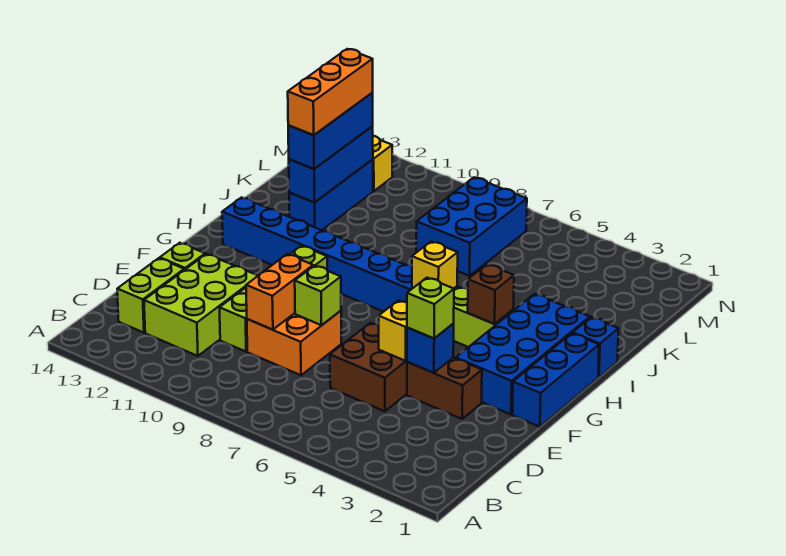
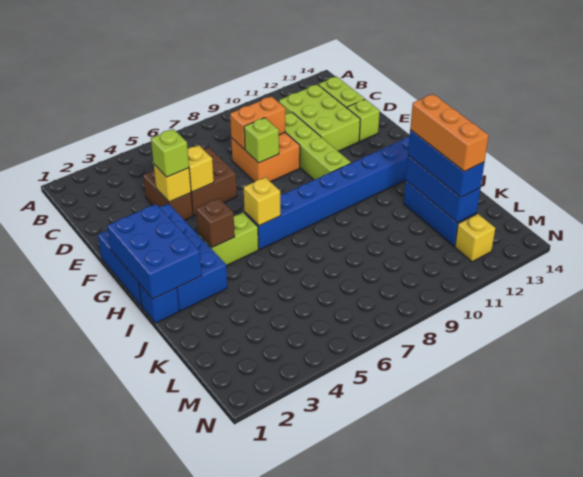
orange brick D9:E9 level 2 -> orange brick D8:D9 level 2
brown brick E3:E4 level 1 -> brown brick D4:E4 level 1
blue brick E4 level 2 -> yellow brick E4 level 2
blue brick K7:M8 level 1 -> blue brick G1:I2 level 2

